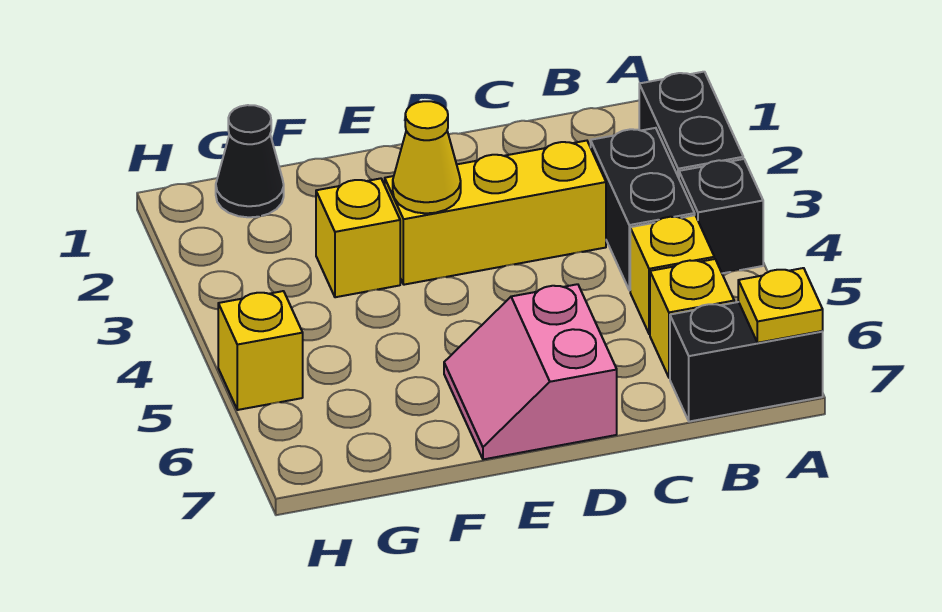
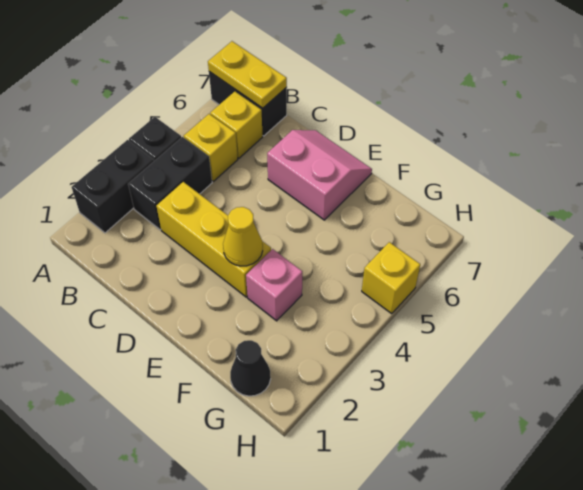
yellow plate A7 level 2 -> yellow plate A7:B7 level 2
pink slope D6:E7 level 1 top D -> pink slope D6:E7 level 1 top 6
yellow brick F3 level 1 -> pink brick F3 level 1

